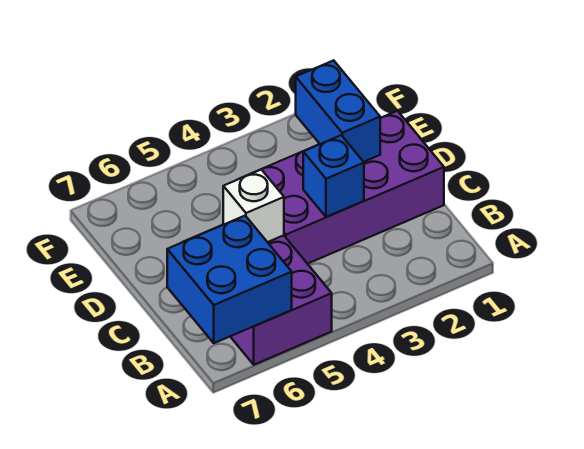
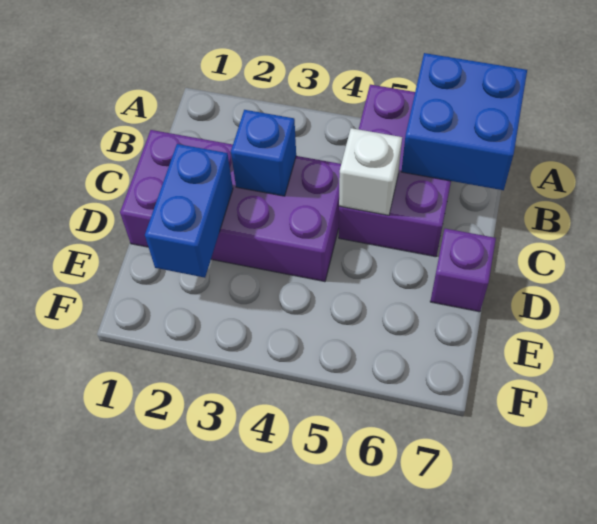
none -> purple brick D7 level 1

